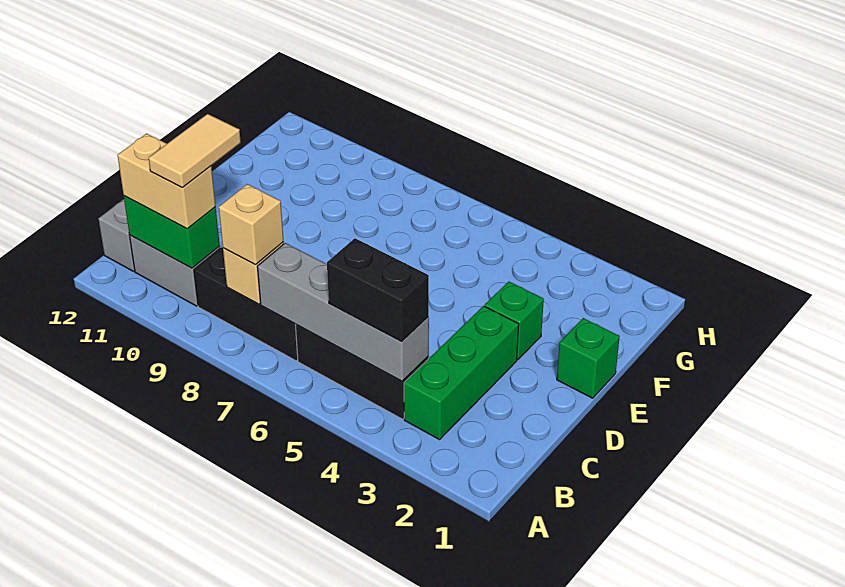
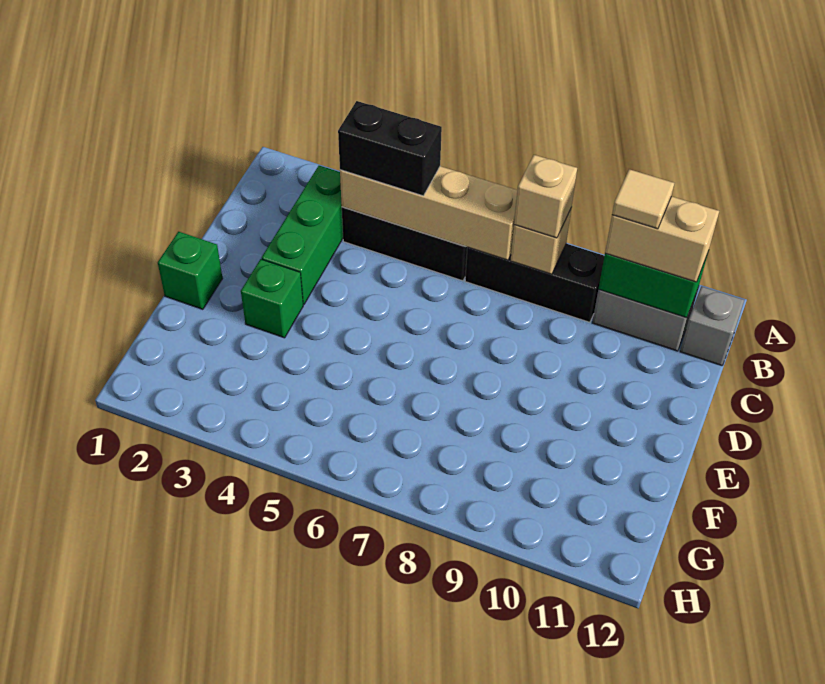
grey brick B4:B7 level 2 -> tan brick B4:B7 level 2
tan tile B10:C10 level 4 -> tan tile B10 level 4

